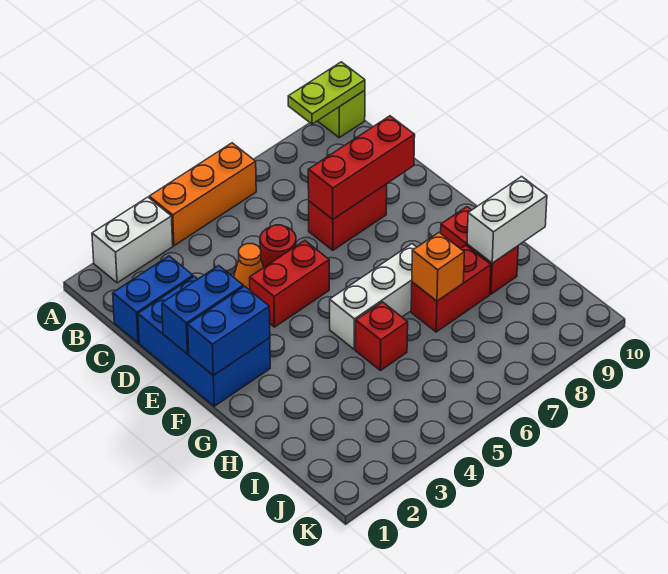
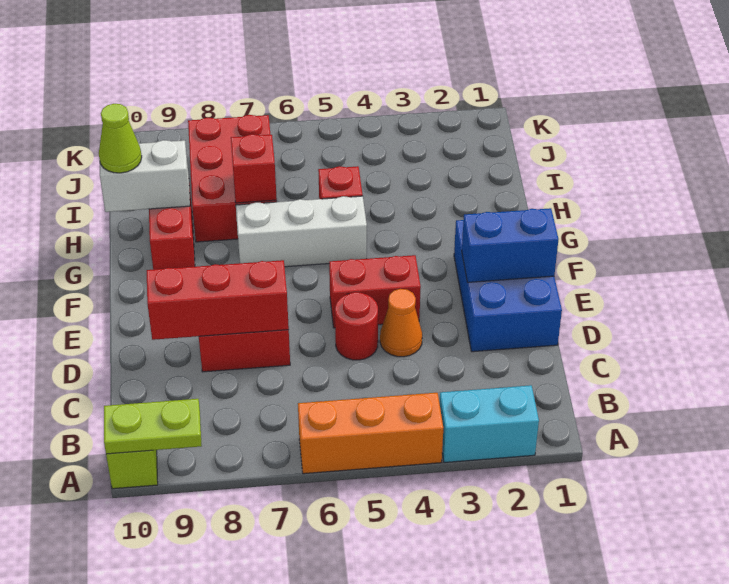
white brick A2:A3 level 1 -> cyan brick A2:A3 level 1
blue brick C1:C2 level 1 -> none
blue brick F1:F2 level 2 -> none
red brick H7:H8 level 1 -> red brick H7:J8 level 1
orange brick H7 level 2 -> red brick H7 level 2
none -> lime cone H10 level 3

